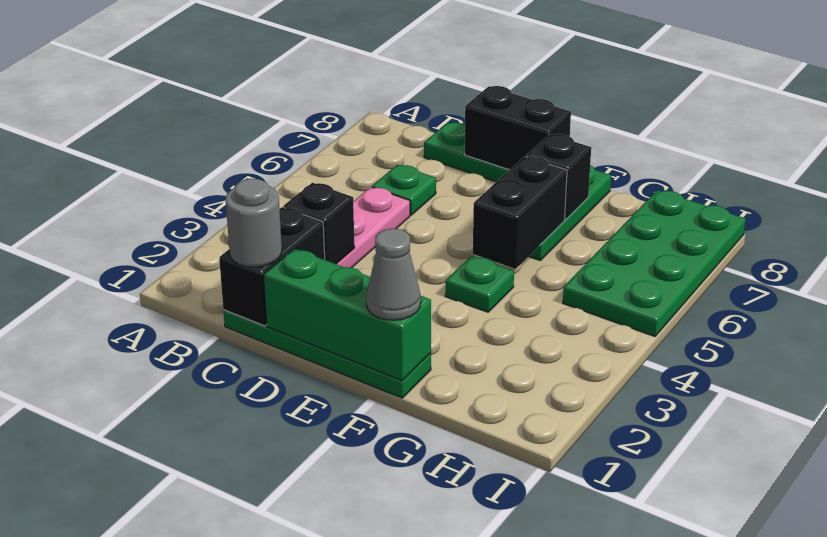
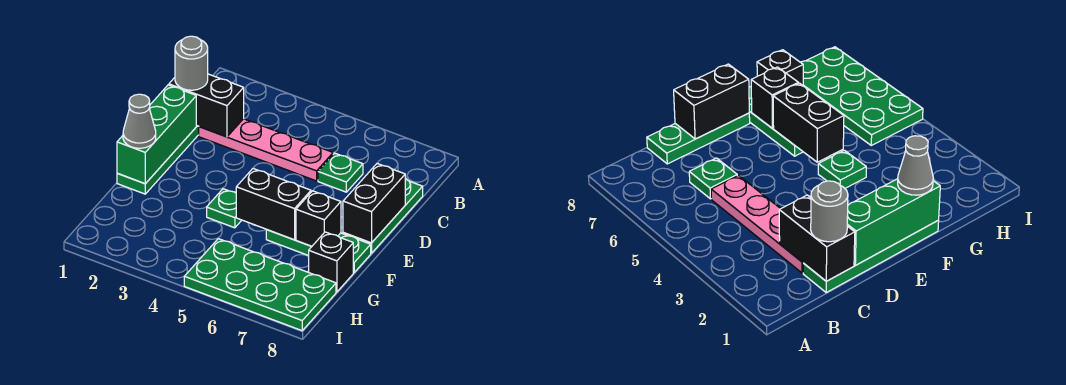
black brick C3 level 2 -> black brick G8 level 1

